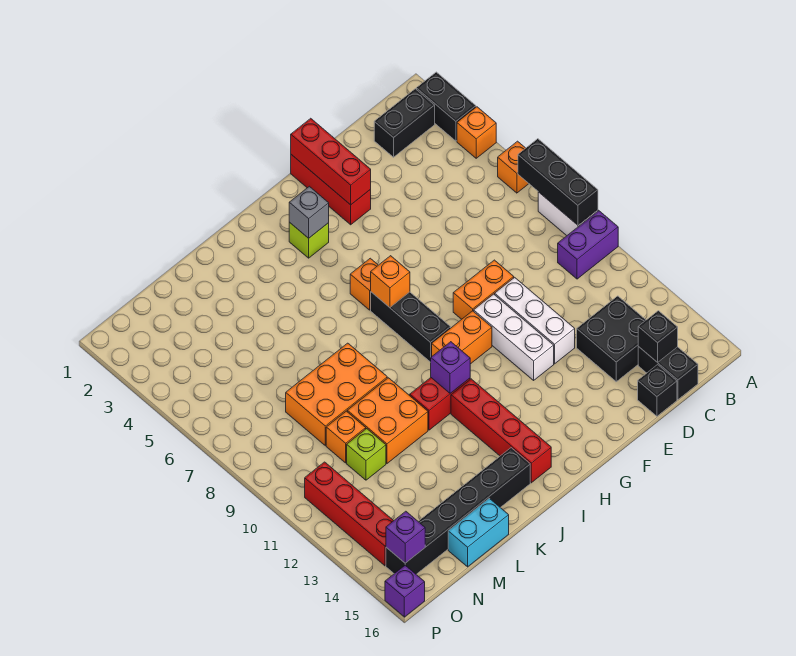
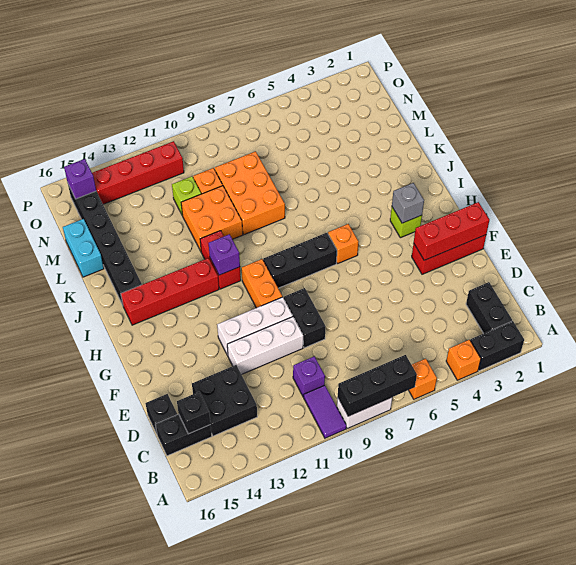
purple brick A10:B10 level 1 -> purple tile A10:B10 level 1
orange brick E9:F9 level 1 -> black brick E9:F9 level 1
orange brick H7 level 2 -> none
purple brick P16 level 1 -> purple brick C10 level 1

